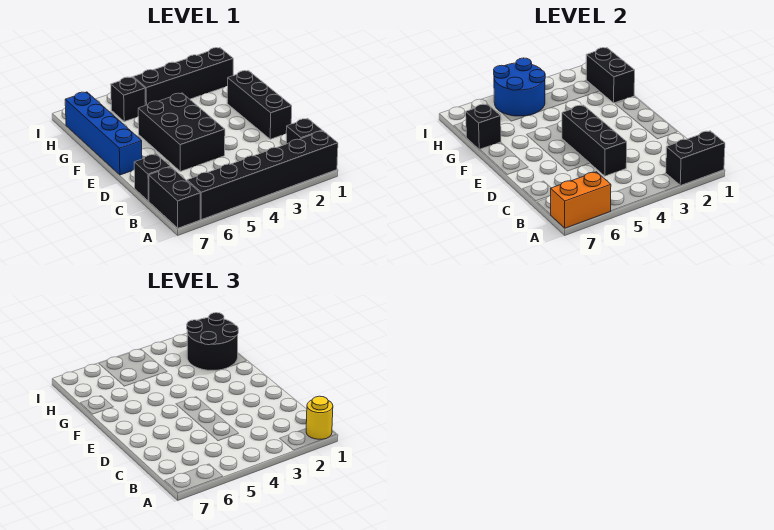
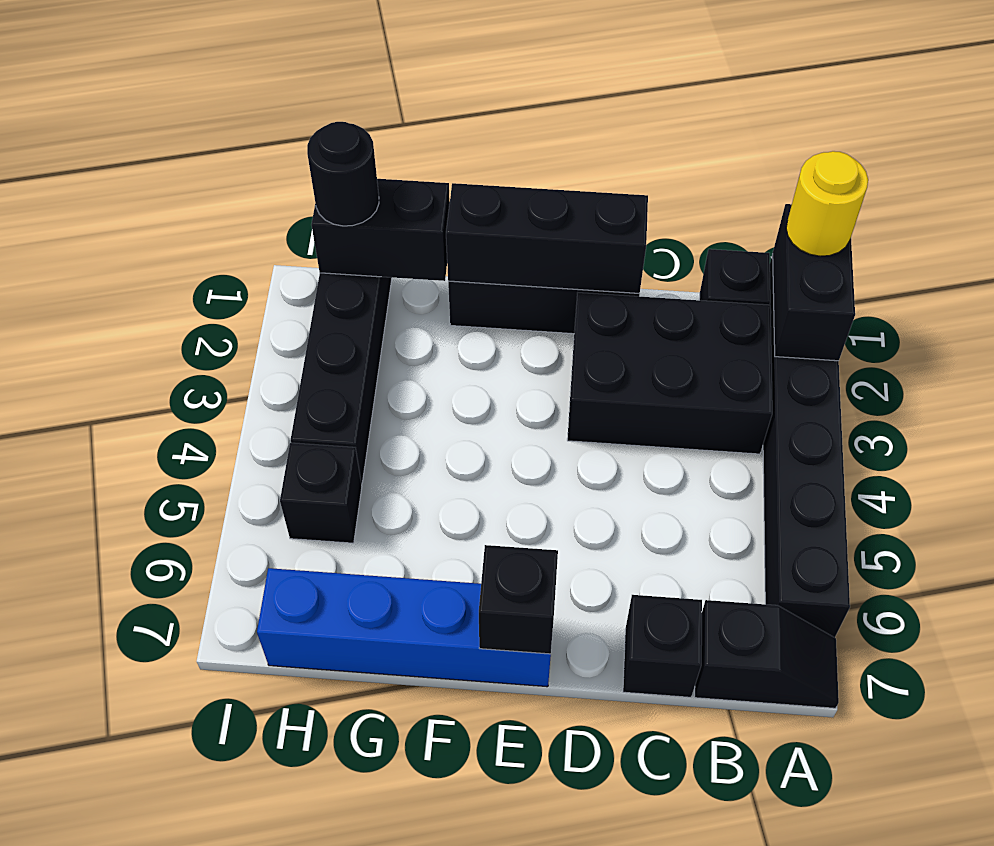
orange brick A6:A7 level 2 -> none
black brick A7:B7 level 1 -> black slope A7:B7 level 1 top B
black brick C4:E4 level 2 -> black brick D1:F1 level 2
black brick D4:F5 level 1 -> black brick B2:D3 level 1
black round brick G1:H2 level 3 -> black round brick H1 level 3
black brick G7 level 2 -> black brick E7 level 2
blue round brick H4:I5 level 2 -> none

